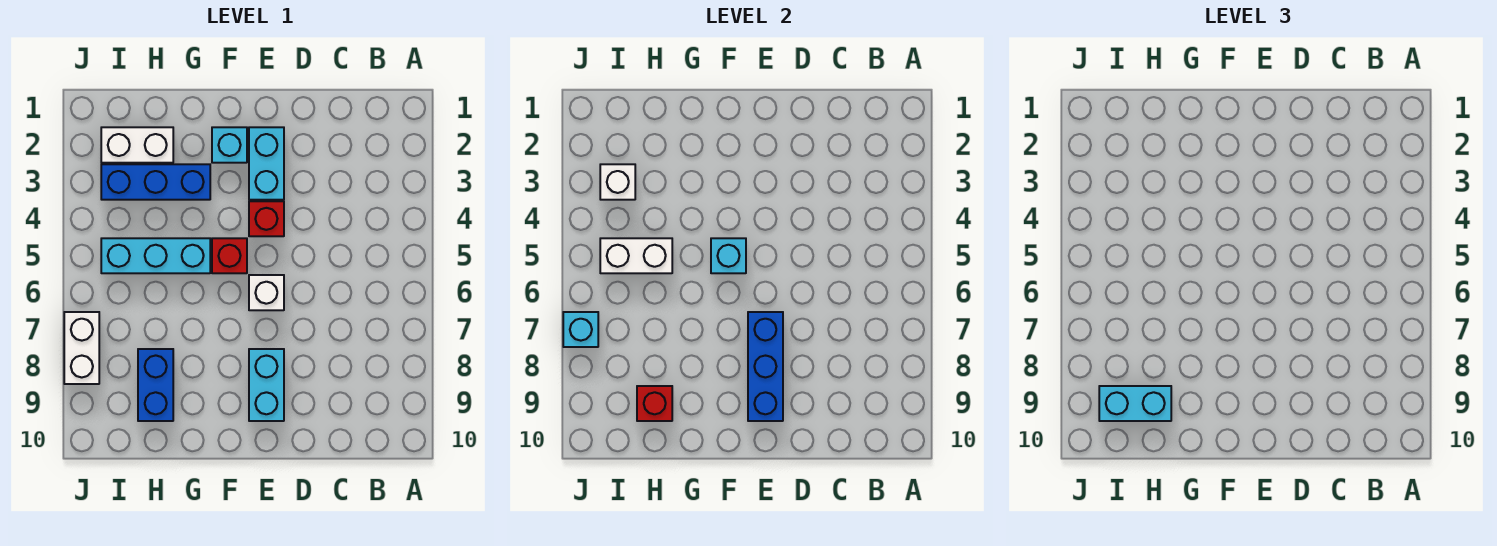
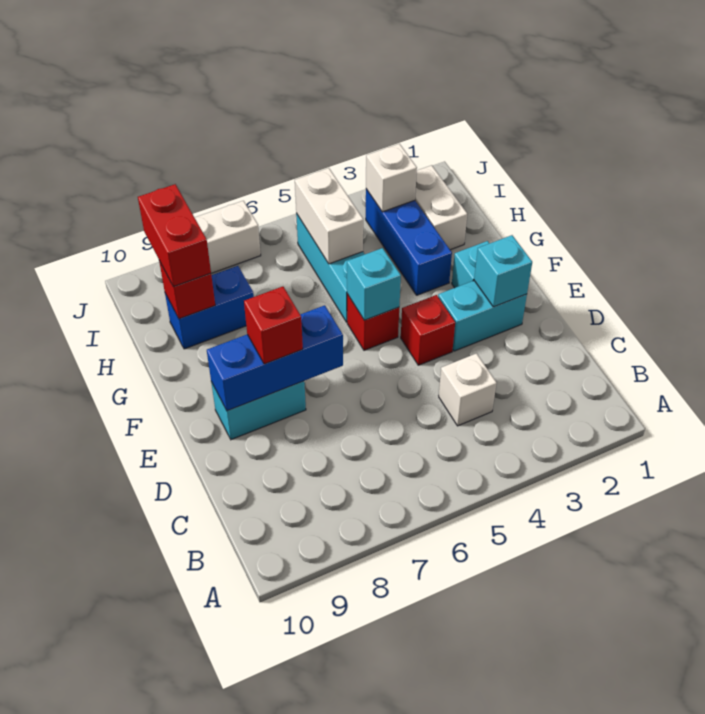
white brick E6 level 1 -> white brick C4 level 1
none -> red brick E8 level 3
cyan brick H9:I9 level 3 -> red brick H9:I9 level 3
cyan brick J7 level 2 -> cyan brick E2 level 2

